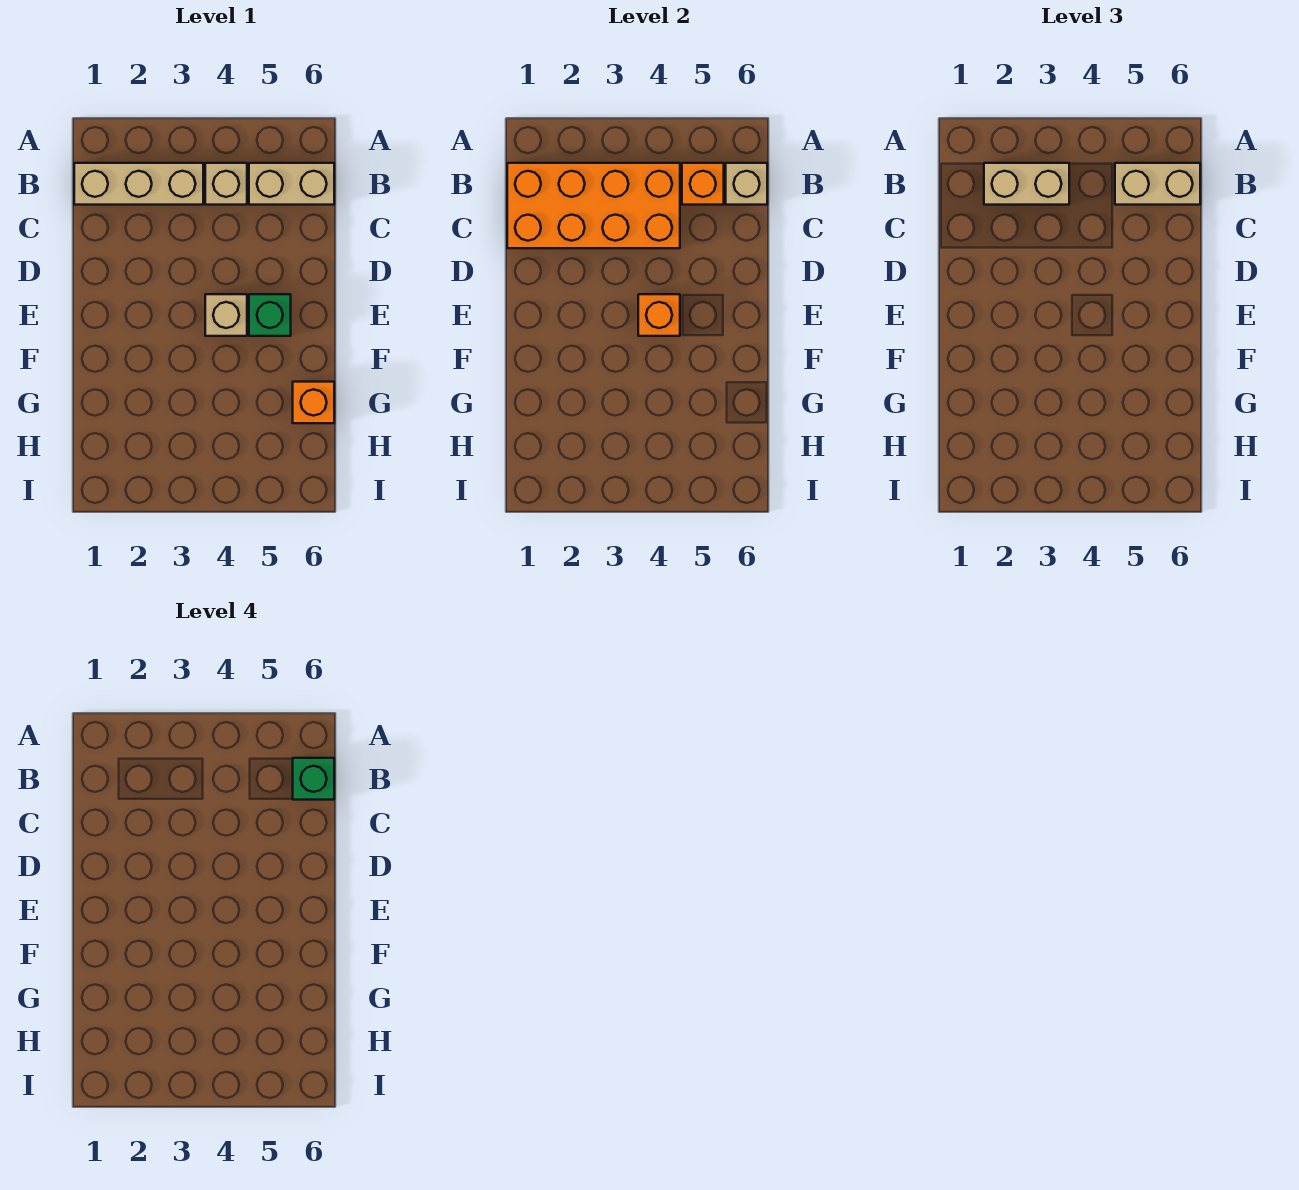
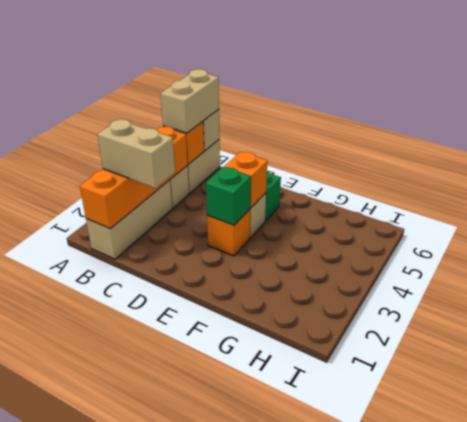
orange brick B1:C4 level 2 -> orange brick B1:B4 level 2
tan brick B2:B3 level 3 -> tan brick B2:C2 level 3
green brick B6 level 4 -> green brick E3 level 2
orange brick G6 level 1 -> orange brick E3 level 1

